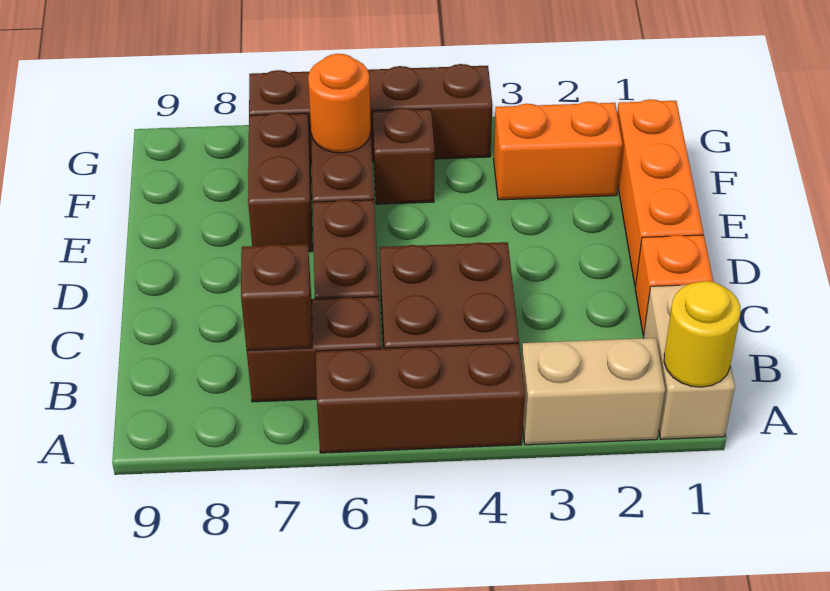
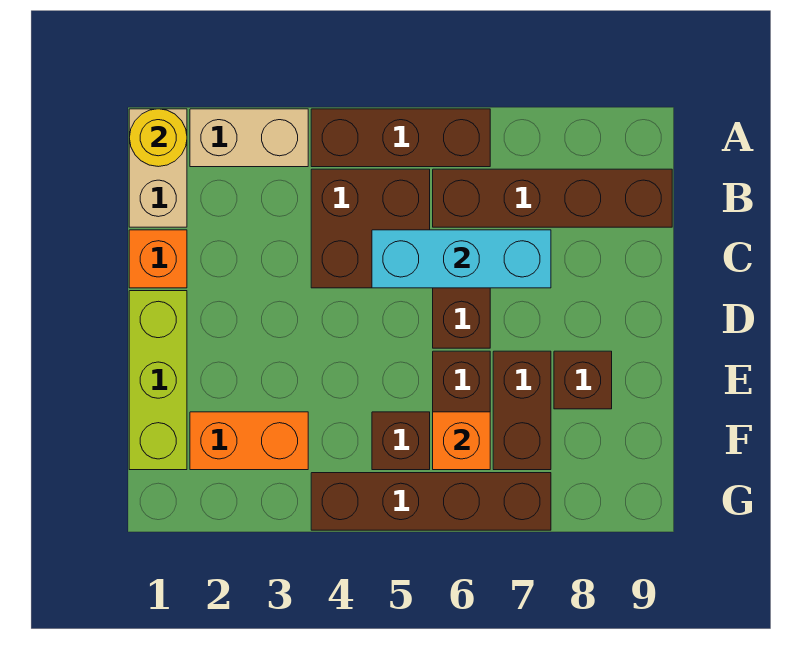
brown brick B6:B7 level 1 -> brown brick B6:B9 level 1
brown brick B7 level 2 -> brown brick E8 level 1
none -> cyan brick C5:C7 level 2
orange brick D1:F1 level 1 -> lime brick D1:F1 level 1
orange round brick F6 level 2 -> orange brick F6 level 2

